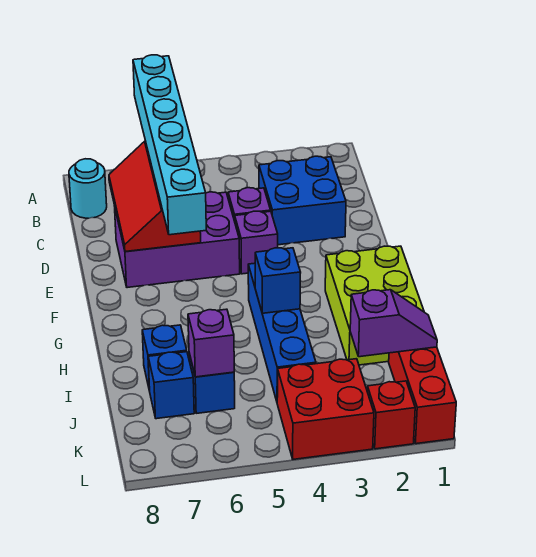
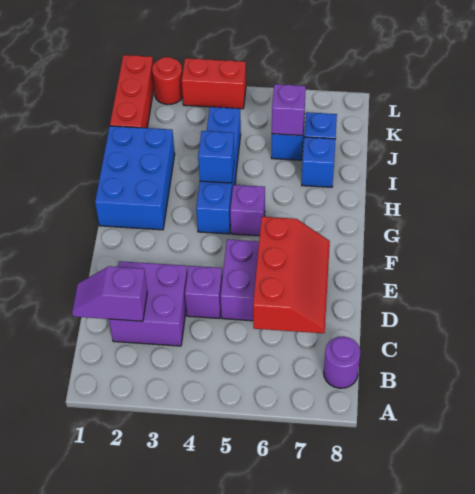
cyan brick A6:F6 level 3 -> none
cyan round brick B8 level 1 -> purple round brick B8 level 1
blue brick C2:D3 level 1 -> purple brick C2:D3 level 1
purple brick E4 level 1 -> purple brick G5 level 1
lime brick G1:I2 level 1 -> blue brick G1:I2 level 1
purple slope J1:J2 level 2 top 2 -> purple slope C1:C2 level 2 top 2
red brick K3:L4 level 1 -> red brick L3:L4 level 1
red brick L2 level 1 -> red round brick L2 level 1

